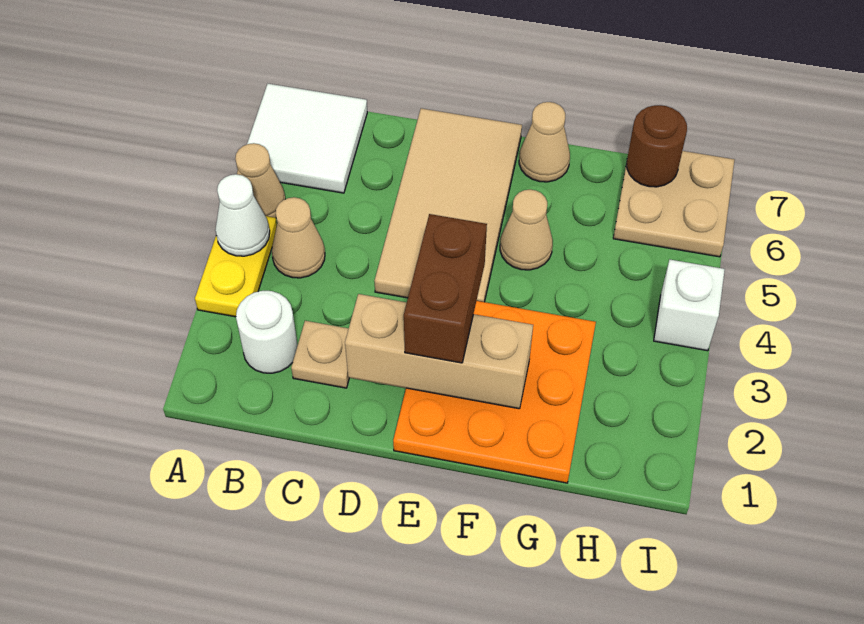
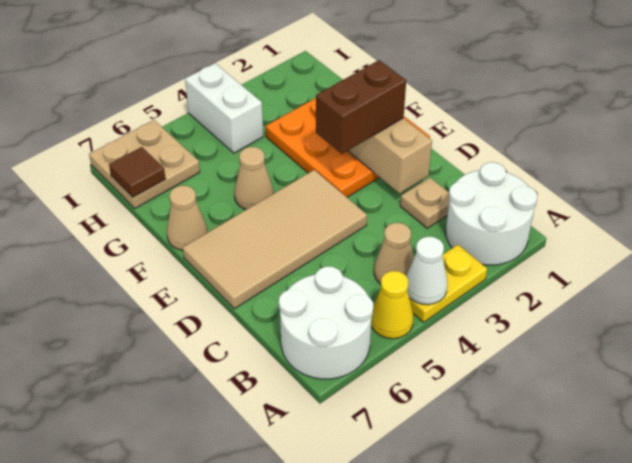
tan cone A5 level 1 -> yellow cone A5 level 1
white tile A6:B7 level 1 -> white round brick A6:B7 level 1
white round brick B2 level 1 -> white round brick A1:B2 level 1
brown round brick H7 level 2 -> brown tile H7 level 2
white brick I4 level 1 -> white brick H4:I4 level 1

